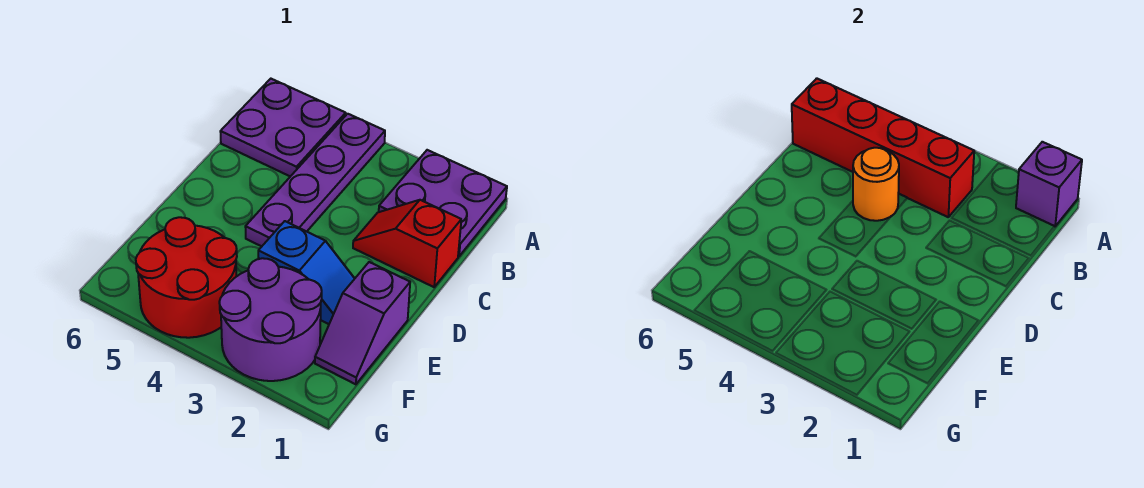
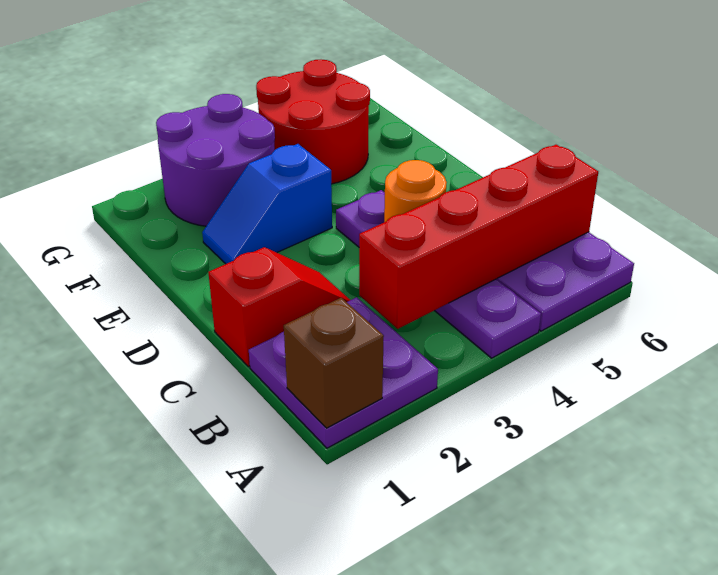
purple brick A1 level 2 -> brown brick A1 level 2
purple slope E1:F1 level 1 top E -> none

